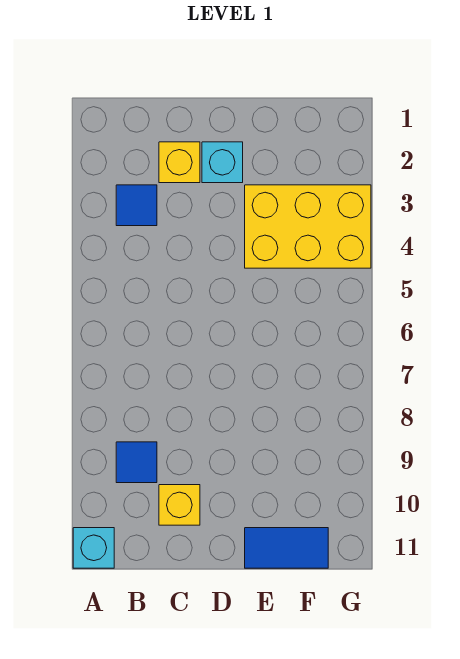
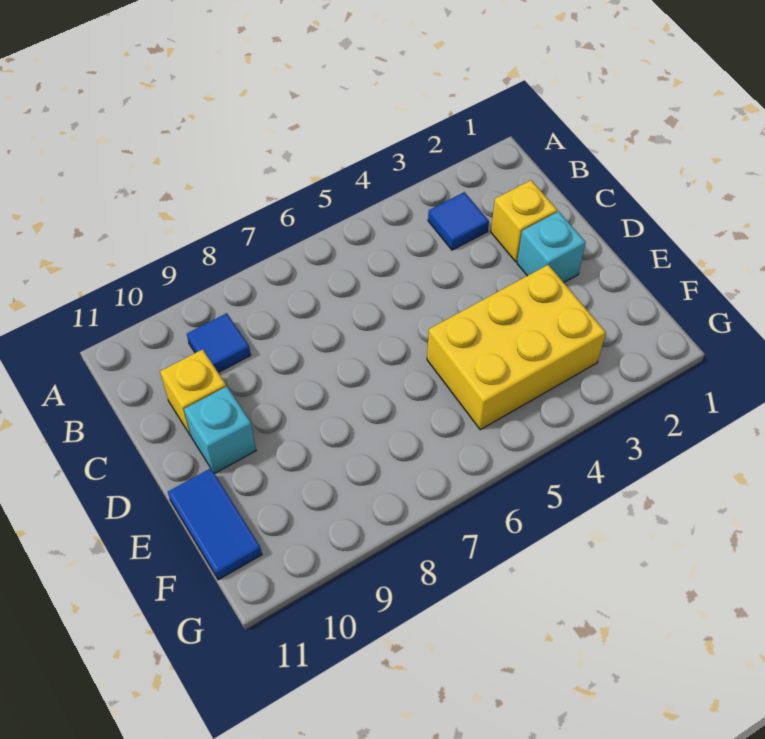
cyan brick A11 level 1 -> cyan brick D10 level 1
yellow brick E3:G4 level 1 -> yellow brick E3:F5 level 1

